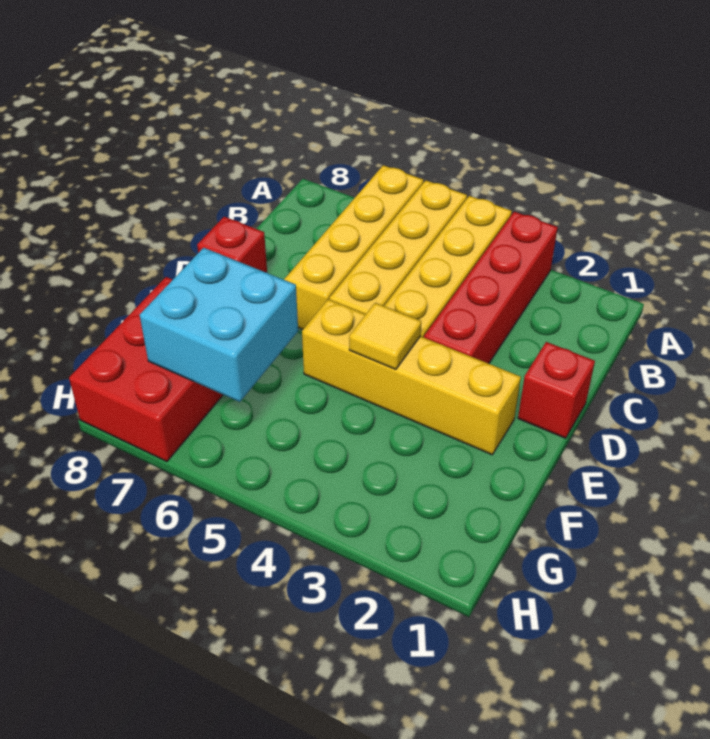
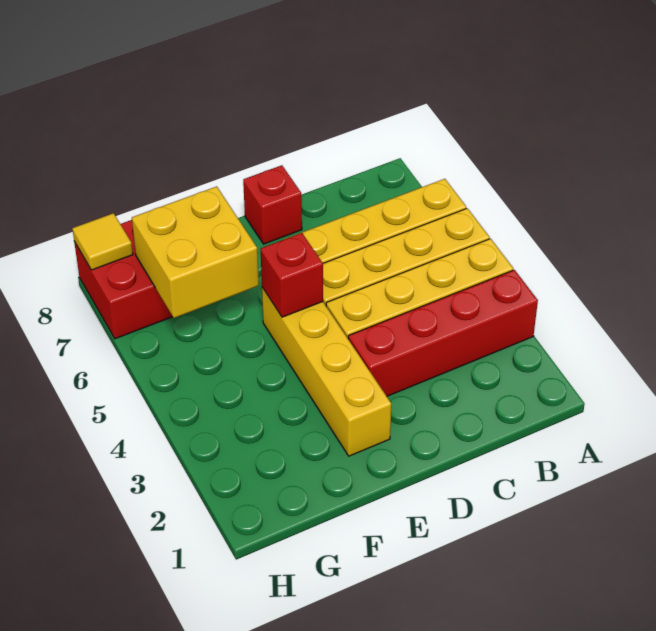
red brick D1 level 1 -> red brick E5 level 2
yellow tile E4 level 2 -> yellow tile H8 level 2
cyan brick F6:G7 level 2 -> yellow brick F6:G7 level 2

